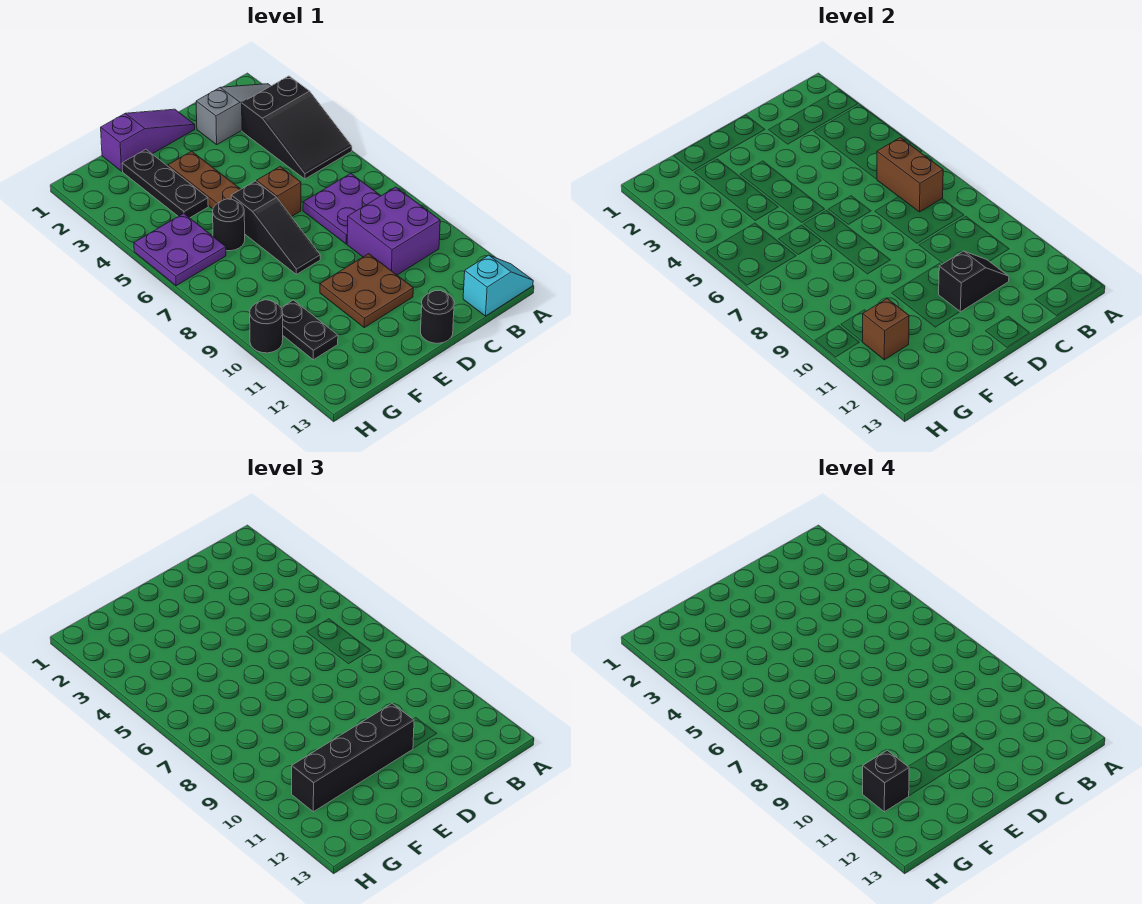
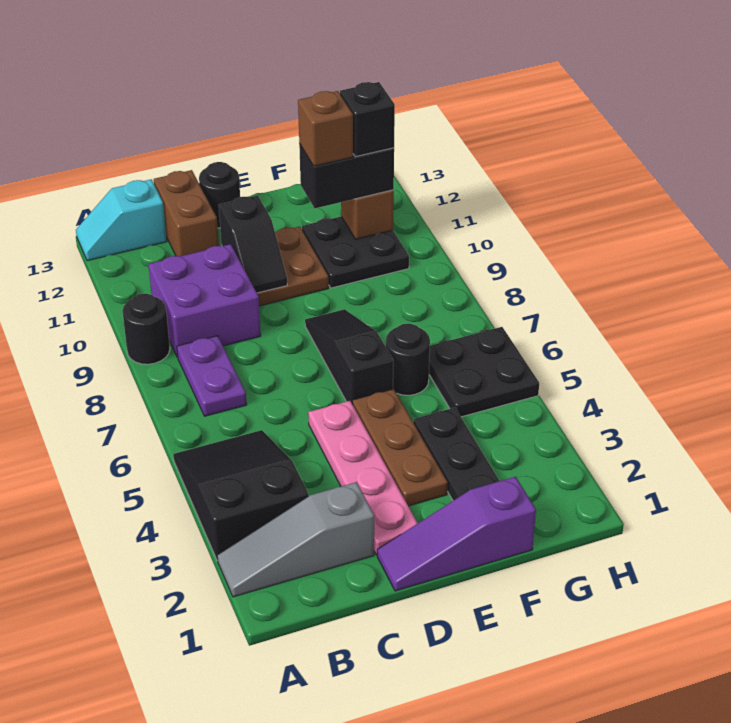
brown brick B6:B7 level 2 -> brown brick C12:C13 level 1
purple plate B7:C8 level 1 -> purple plate B7:B8 level 1
black slope C11:D11 level 2 top D -> black slope D10:D11 level 2 top 11
none -> pink plate D2:D5 level 1
brown brick D6 level 1 -> brown brick F11 level 4
black brick D11:G11 level 3 -> black brick F11:G11 level 3
purple plate G5:H6 level 1 -> black plate G5:H6 level 1
black plate G10:G11 level 1 -> black plate F10:G11 level 1
black round brick H10 level 1 -> black round brick A9 level 1

